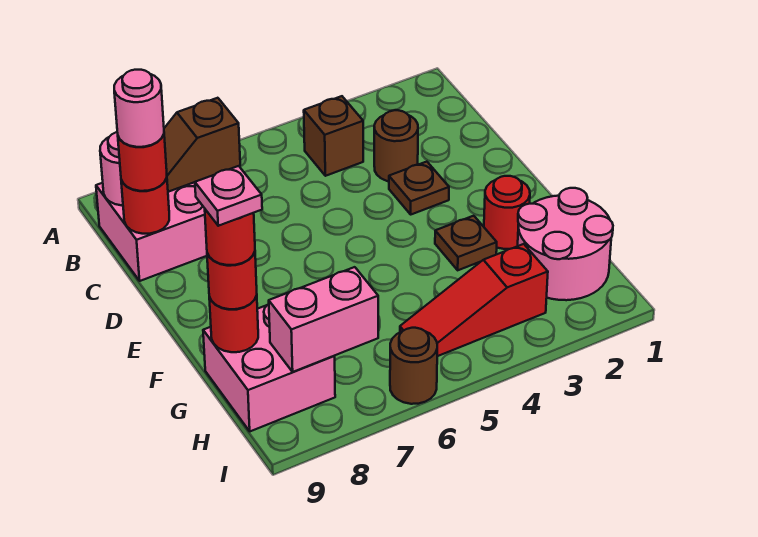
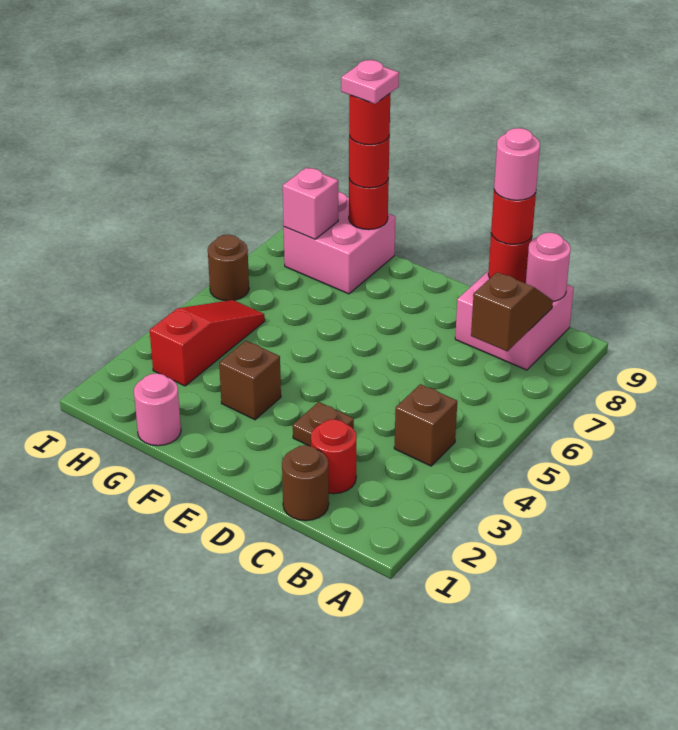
brown round brick C3 level 1 -> brown round brick C1 level 1
red round brick F2 level 1 -> red round brick C2 level 1
brown plate F3 level 1 -> brown brick F3 level 1
pink round brick G1:H2 level 1 -> pink round brick G1 level 1
pink brick H7:H8 level 2 -> pink brick H8 level 2

